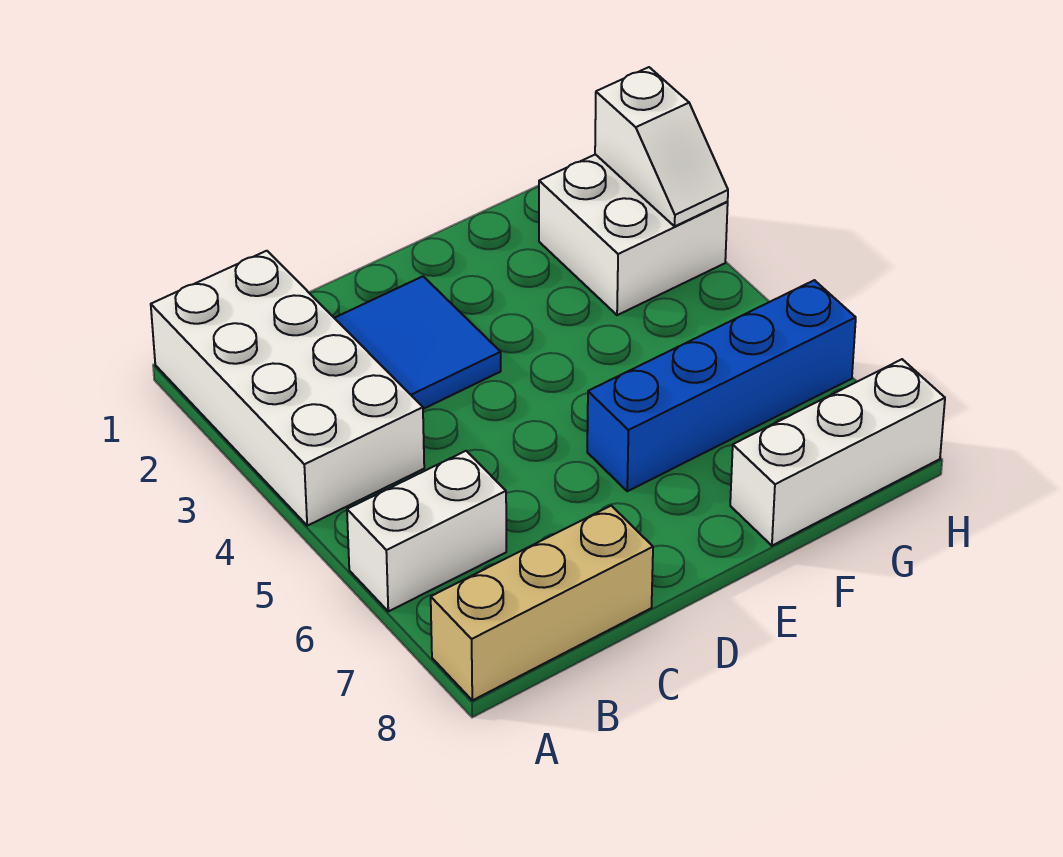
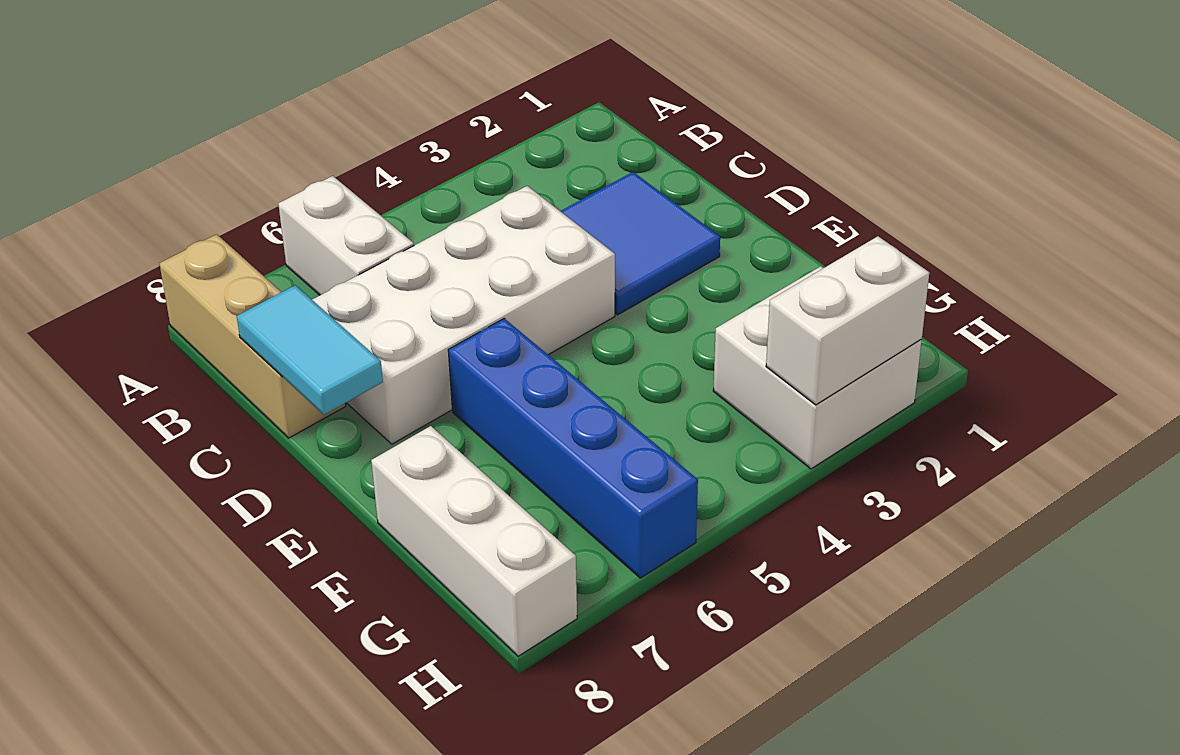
white brick A1:B4 level 1 -> white brick C4:D7 level 1
none -> cyan tile C8:D8 level 2
white slope H2:H3 level 2 top 2 -> white brick H2:H3 level 2

